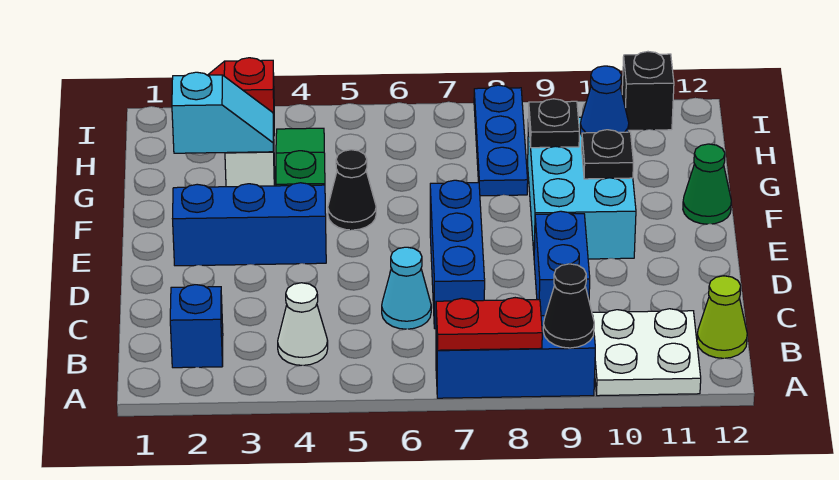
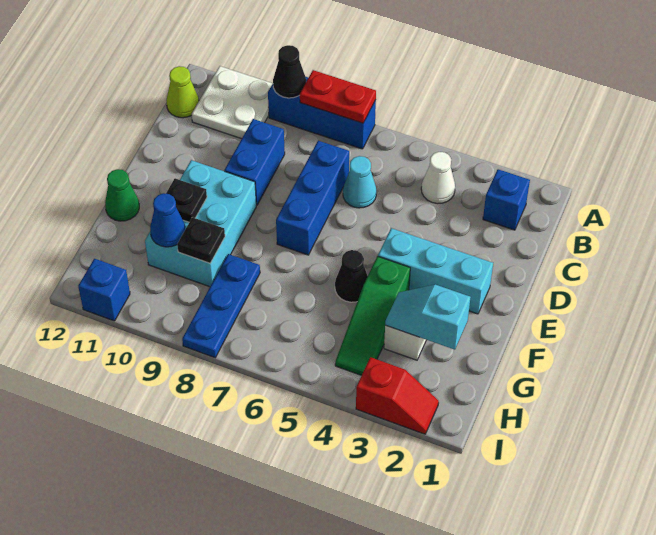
blue brick E2:E4 level 1 -> cyan brick E2:E4 level 1
black brick I11 level 1 -> blue brick I11 level 1

